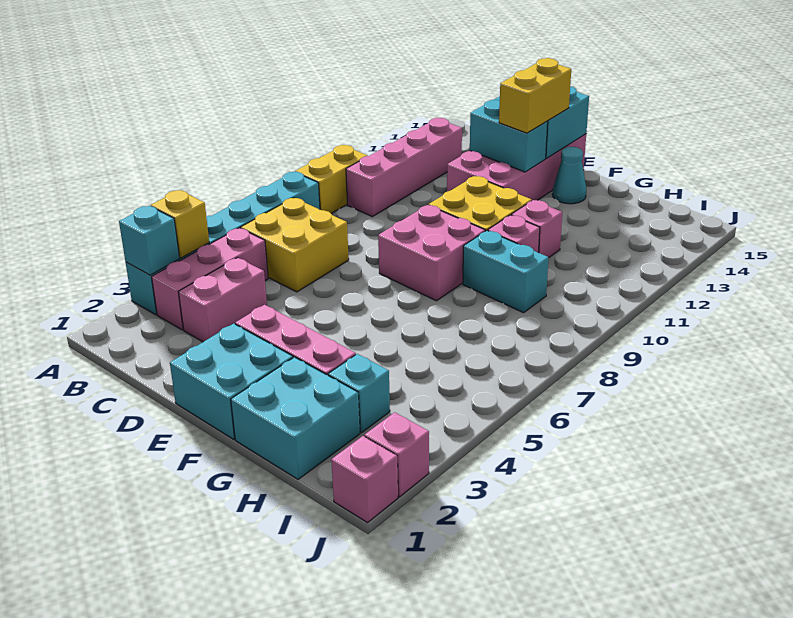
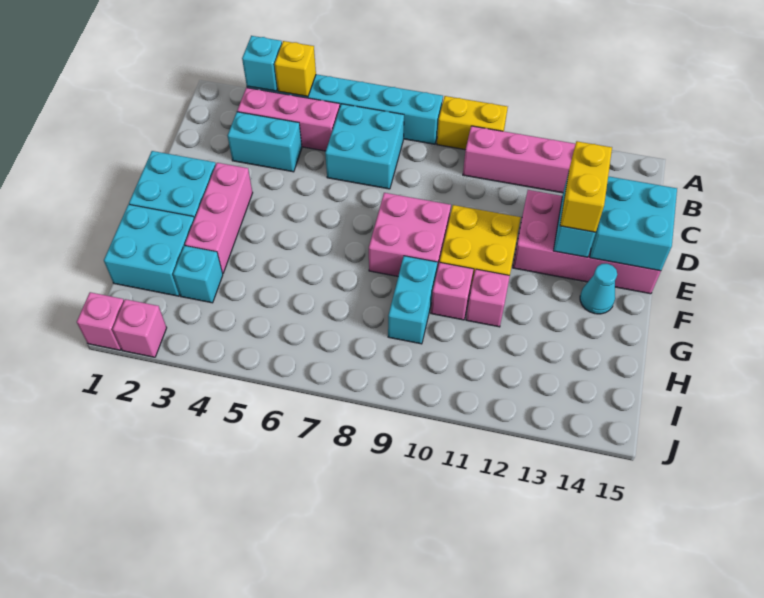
yellow brick B6:C7 level 1 -> cyan brick B6:C7 level 1
pink brick C3:C4 level 1 -> cyan brick C3:C4 level 1
yellow brick E13:E14 level 3 -> yellow brick D13:E13 level 3

